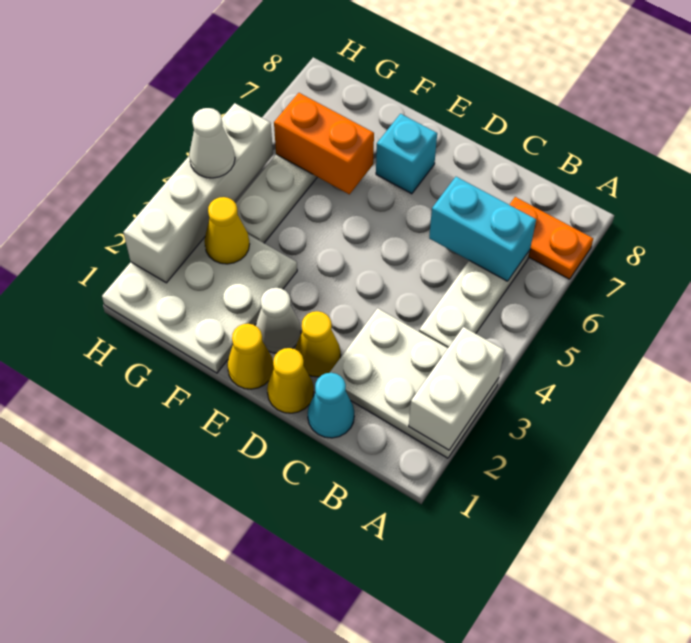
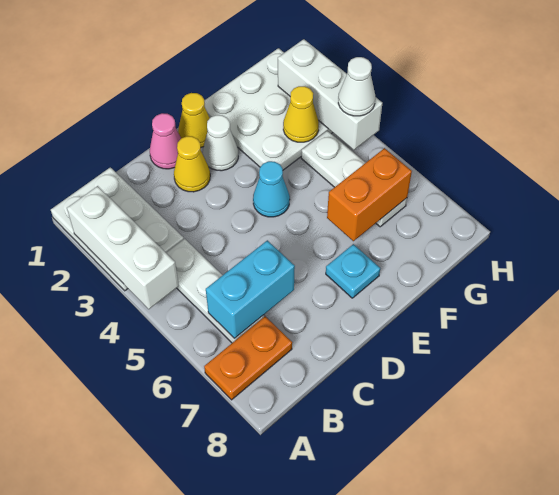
white plate A2:C3 level 1 -> white plate A1:B3 level 1
white brick A2:A3 level 2 -> white brick A2:A4 level 2
cyan cone C1 level 1 -> cyan cone E4 level 1
yellow cone D1 level 1 -> pink cone D1 level 1
cyan brick E7 level 1 -> cyan plate E7 level 1
white brick H2:H5 level 2 -> white brick H2:H4 level 2

